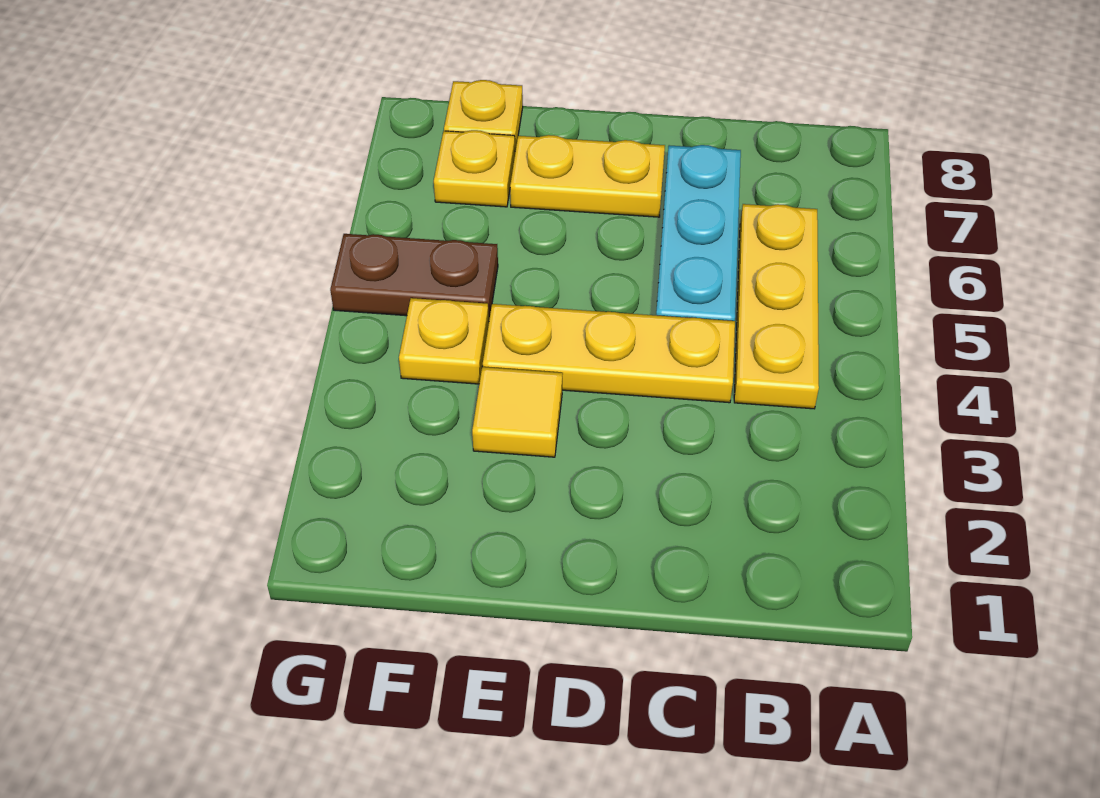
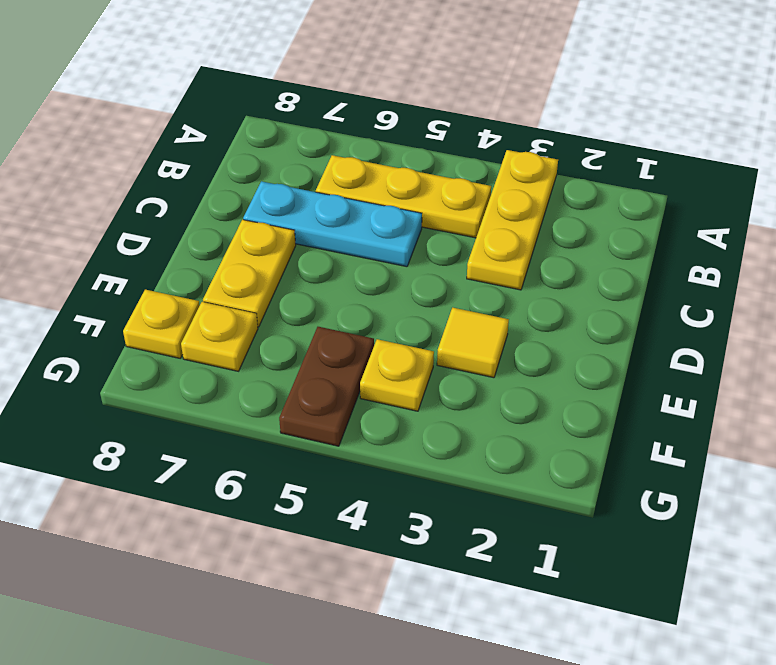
yellow plate C4:E4 level 1 -> yellow plate A3:C3 level 1

